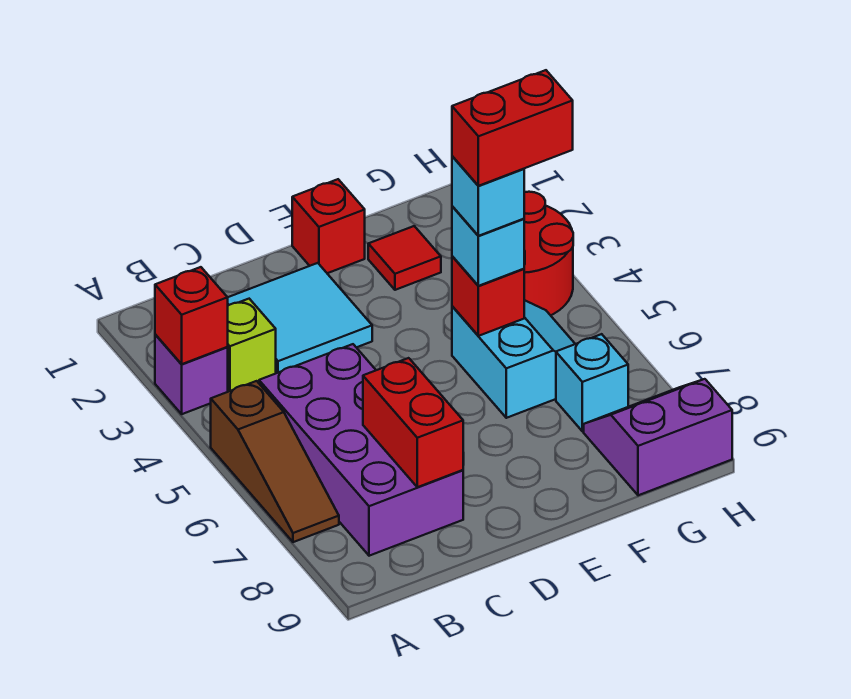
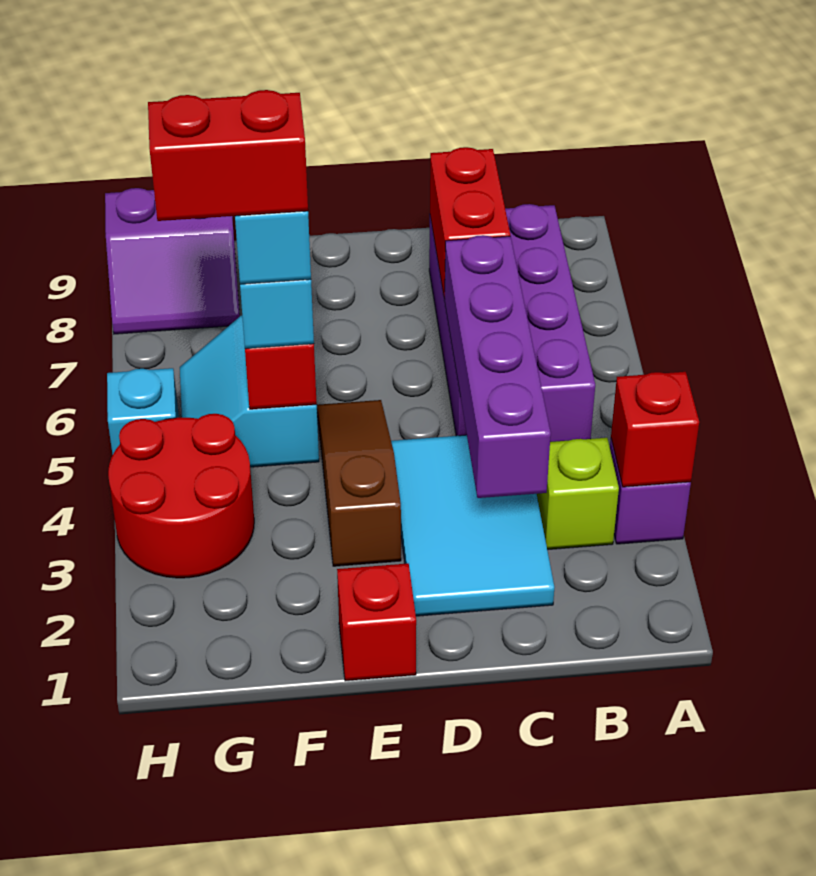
brown slope A5:A7 level 1 top 5 -> brown slope E3:E5 level 1 top 3
cyan tile C2:D3 level 1 -> cyan tile C2:D4 level 1
none -> purple brick C3:C6 level 2
red tile F2 level 1 -> none
cyan brick G7 level 1 -> cyan brick H5 level 1

